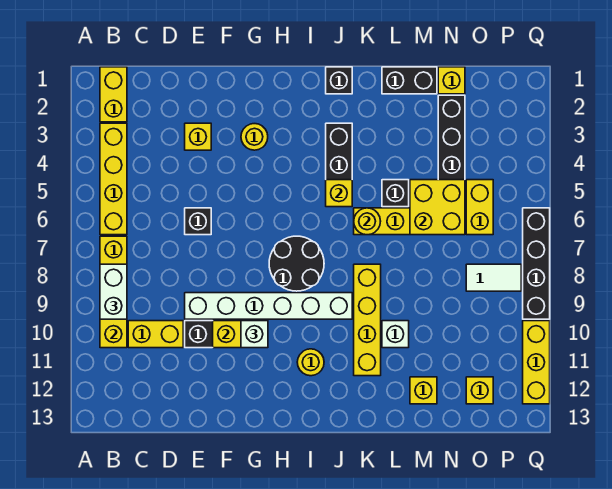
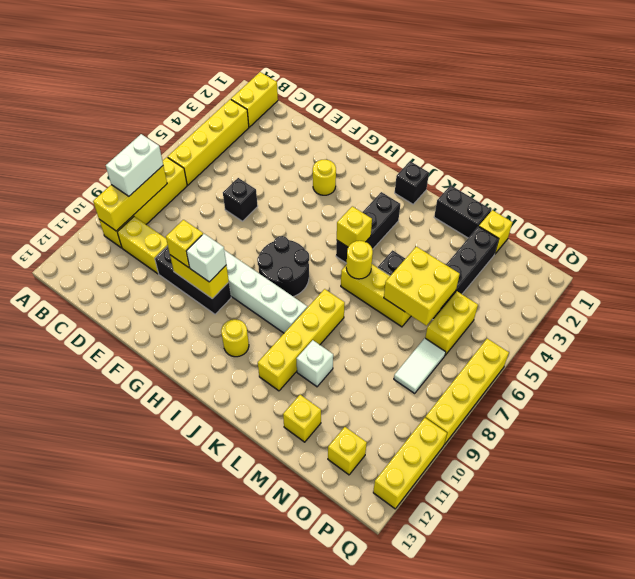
yellow brick E3 level 1 -> yellow brick F10 level 3
white tile O8:P8 level 1 -> white tile O7:O8 level 1
black brick Q6:Q9 level 1 -> yellow brick Q6:Q9 level 1

